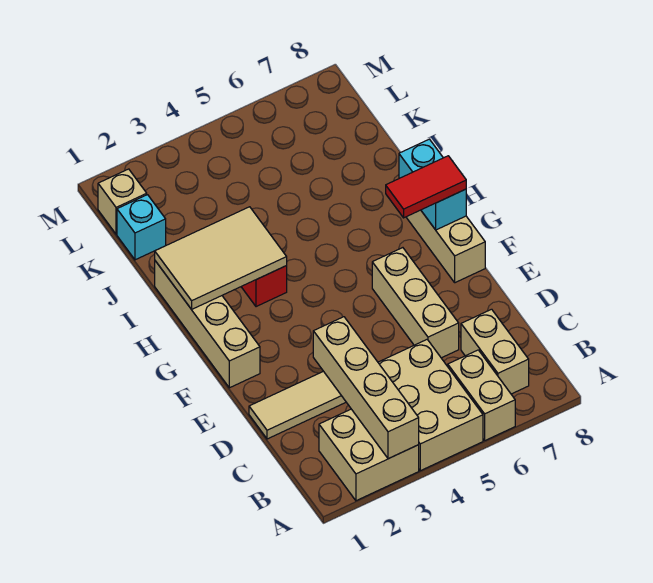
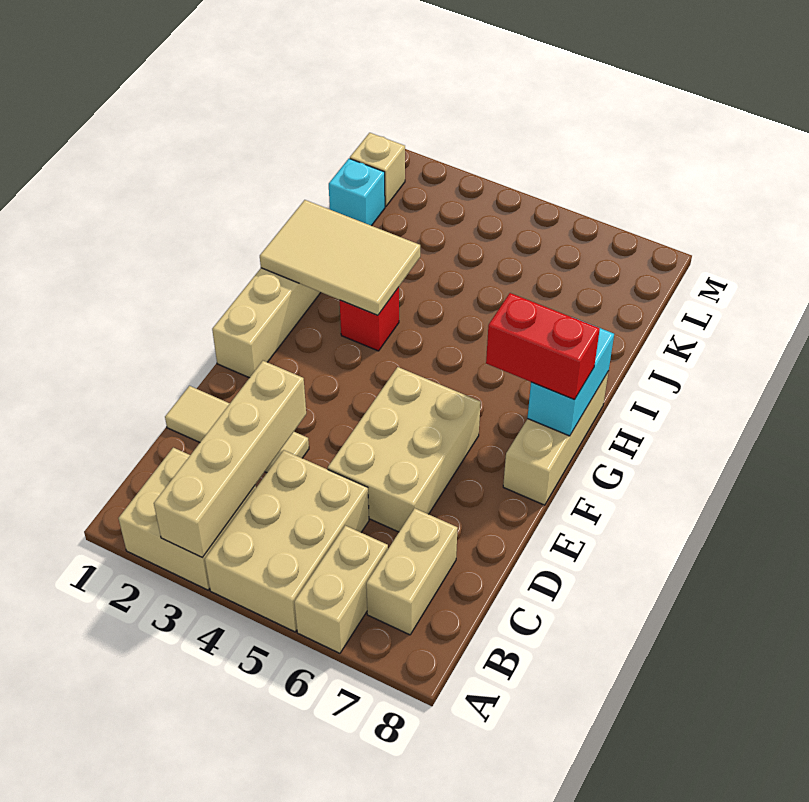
tan brick D6:F6 level 1 -> tan brick D5:F6 level 1
red tile G7:G8 level 3 -> red brick G7:G8 level 3

